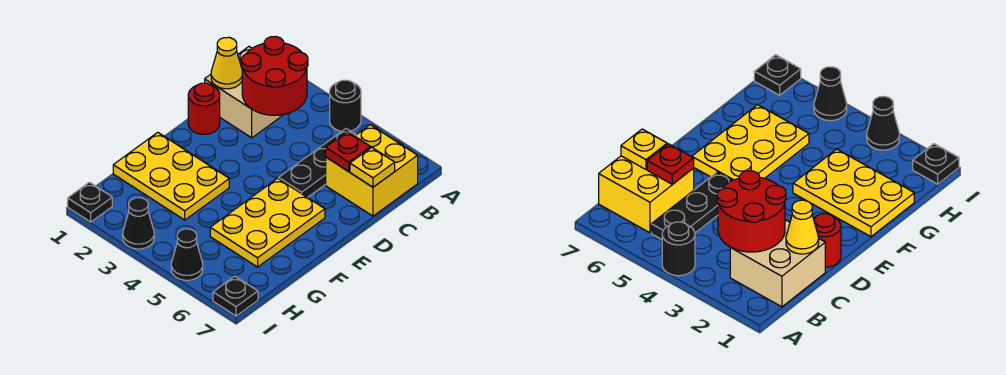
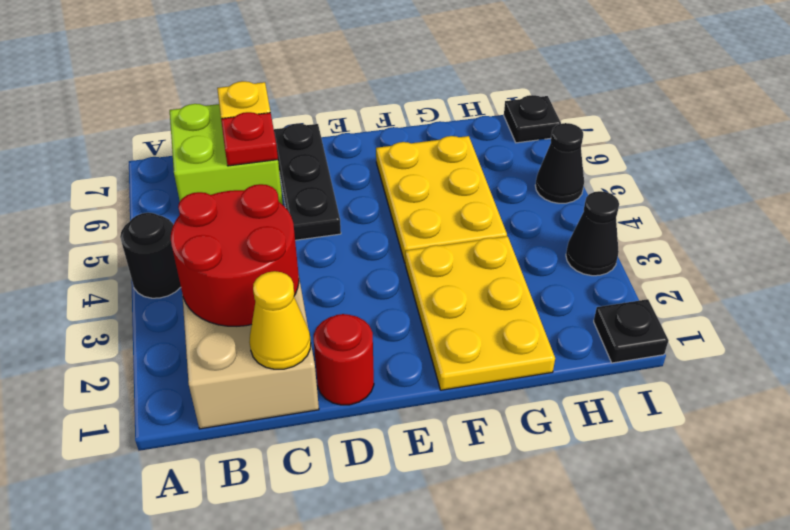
black plate B5:D5 level 1 -> black plate D5:D7 level 1
yellow brick B6:C7 level 1 -> lime brick B6:C7 level 1
yellow plate E5:G6 level 1 -> yellow plate F4:G6 level 1

